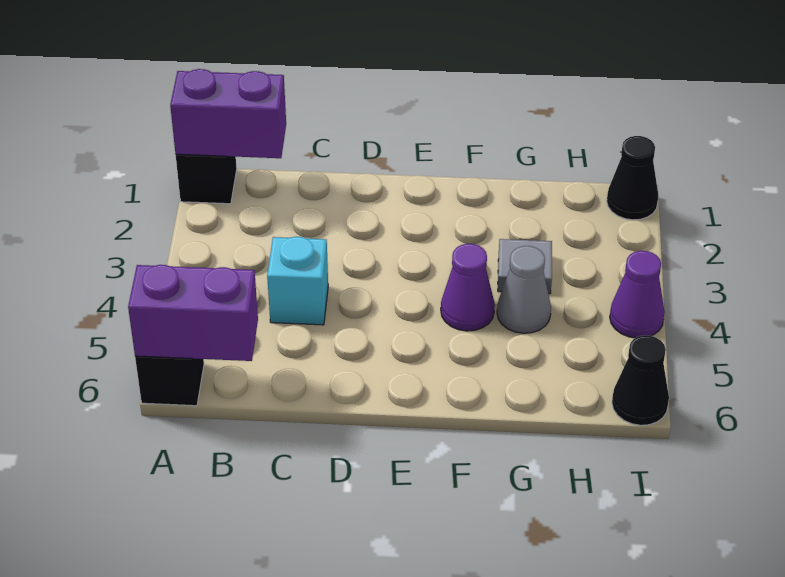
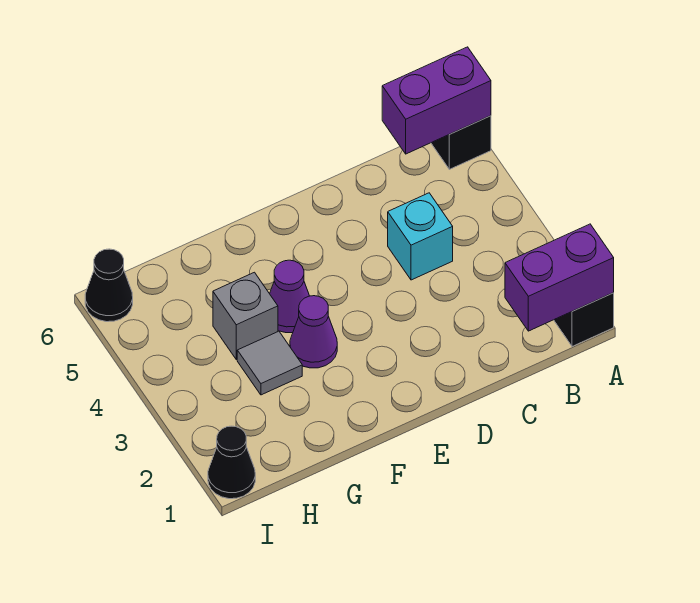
grey cone G4 level 1 -> grey brick G4 level 1
purple cone I4 level 1 -> purple cone F3 level 1

